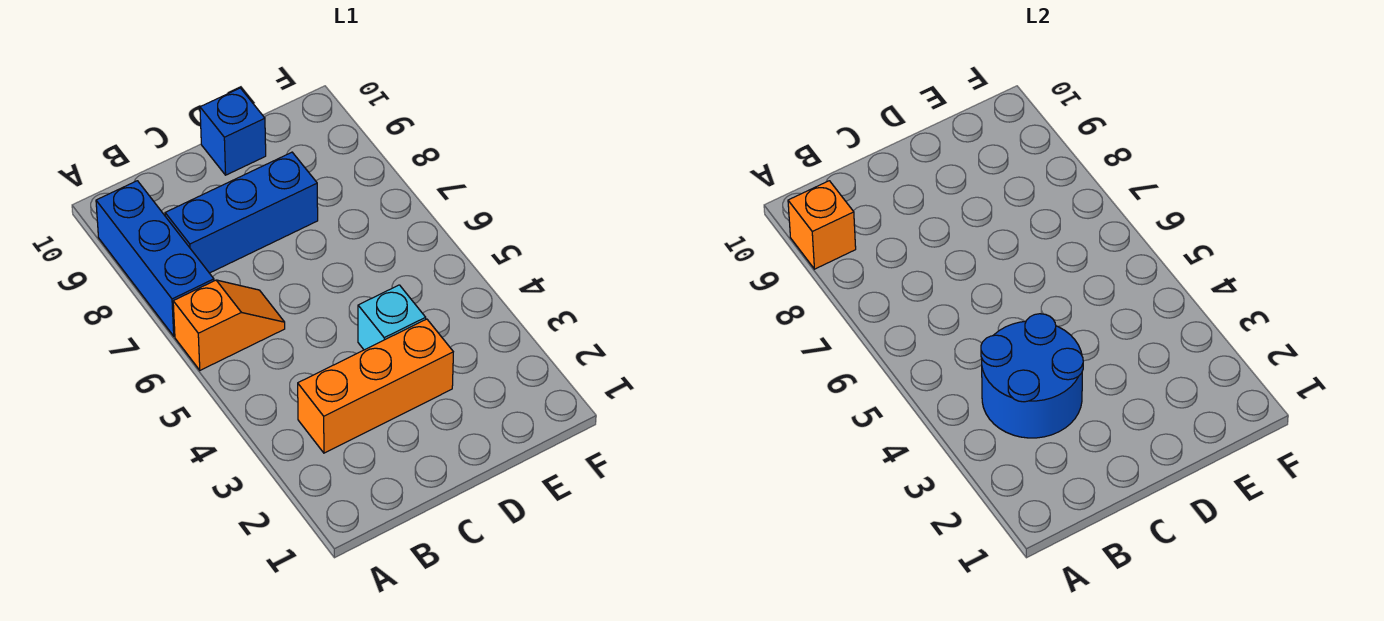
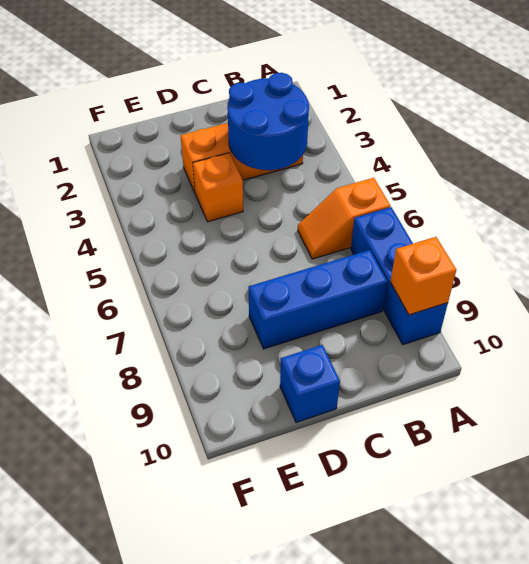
cyan brick D4 level 1 -> orange brick D4 level 1

